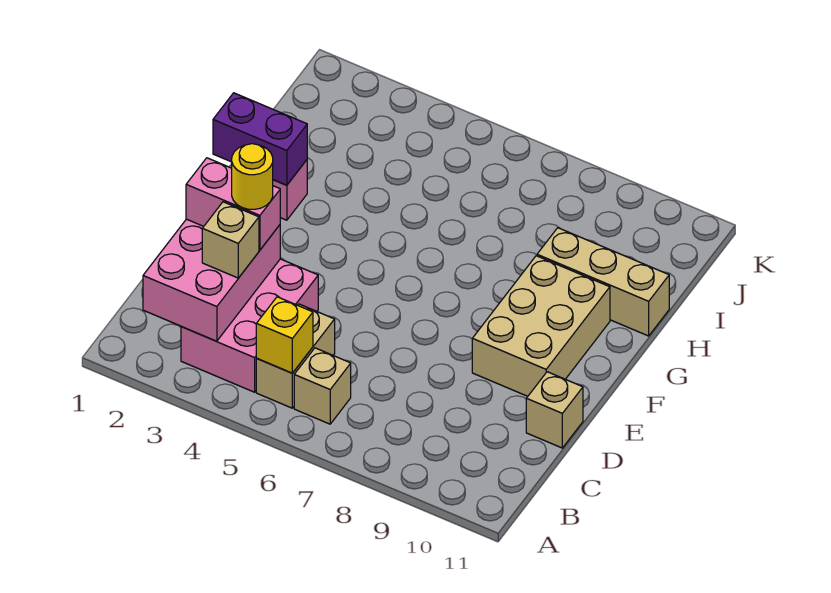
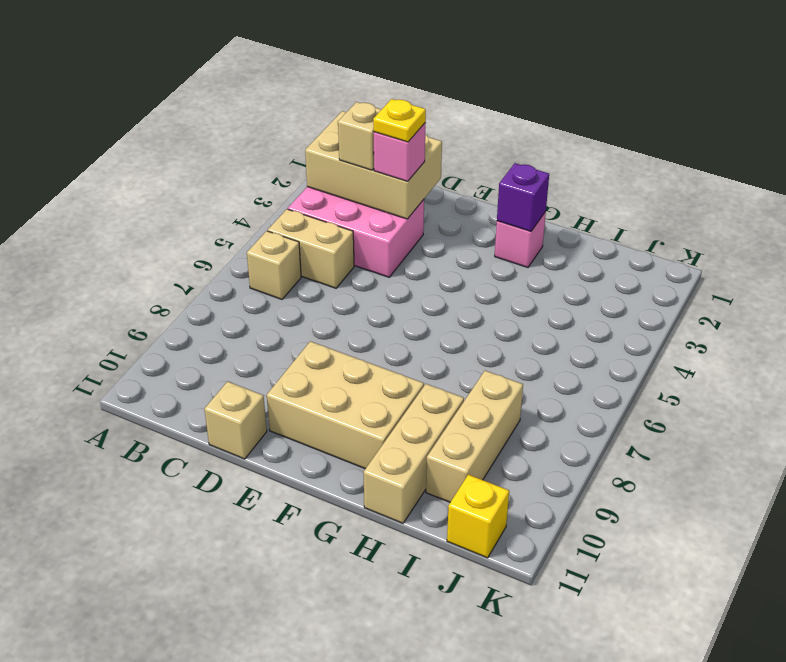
pink brick B2:D3 level 2 -> tan brick B2:D3 level 2
yellow brick B5 level 2 -> yellow brick J11 level 1
pink brick D2:D3 level 3 -> pink brick D3 level 3
yellow round brick D3 level 4 -> yellow plate D3 level 4
purple brick G1:G2 level 2 -> purple brick G2 level 2
none -> tan brick I8:I10 level 1

